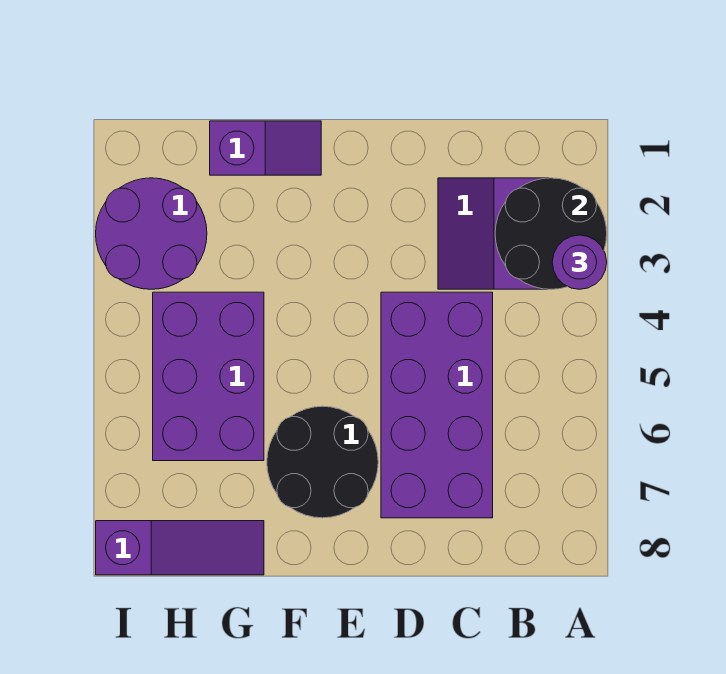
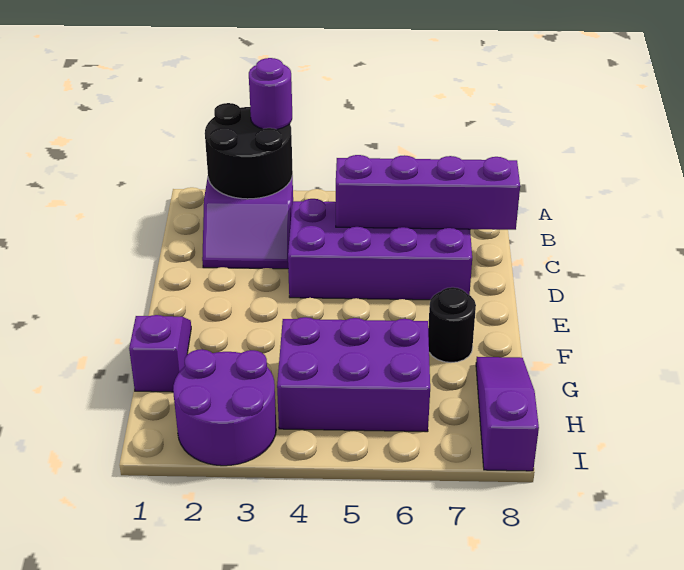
none -> purple brick C5:C8 level 2
black round brick E6:F7 level 1 -> black round brick F7 level 1

